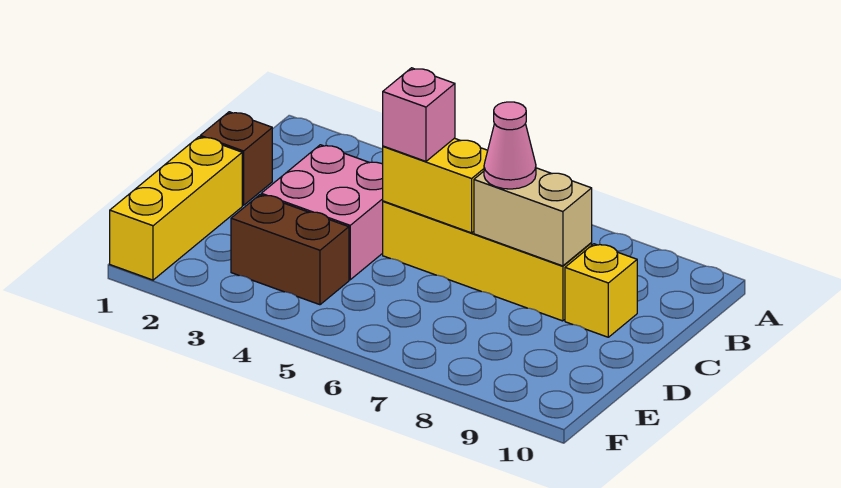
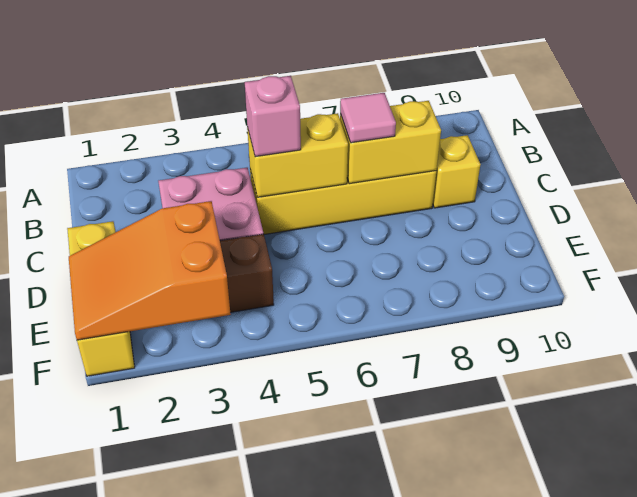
brown brick C1 level 1 -> none
tan brick C7:C8 level 2 -> yellow brick C7:C8 level 2
pink cone C7 level 3 -> pink tile C7 level 3
none -> orange slope E1:F3 level 2 top 3

